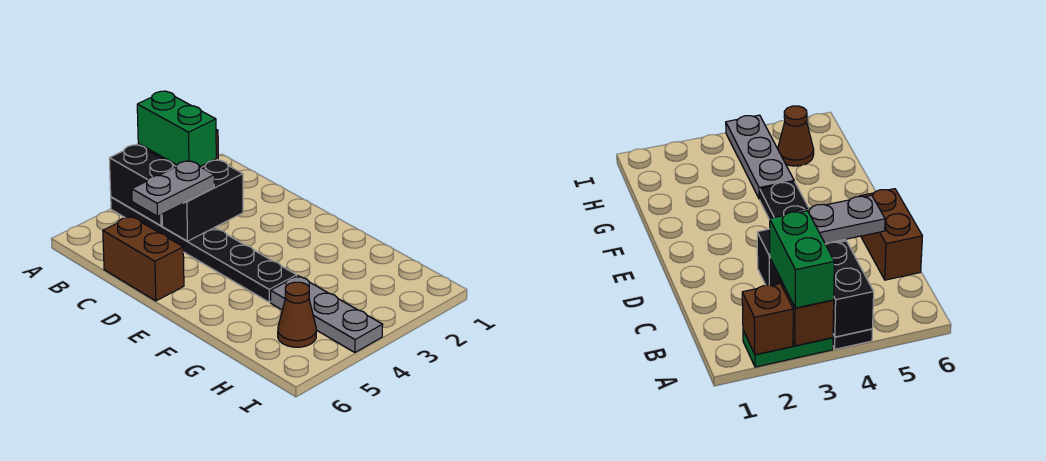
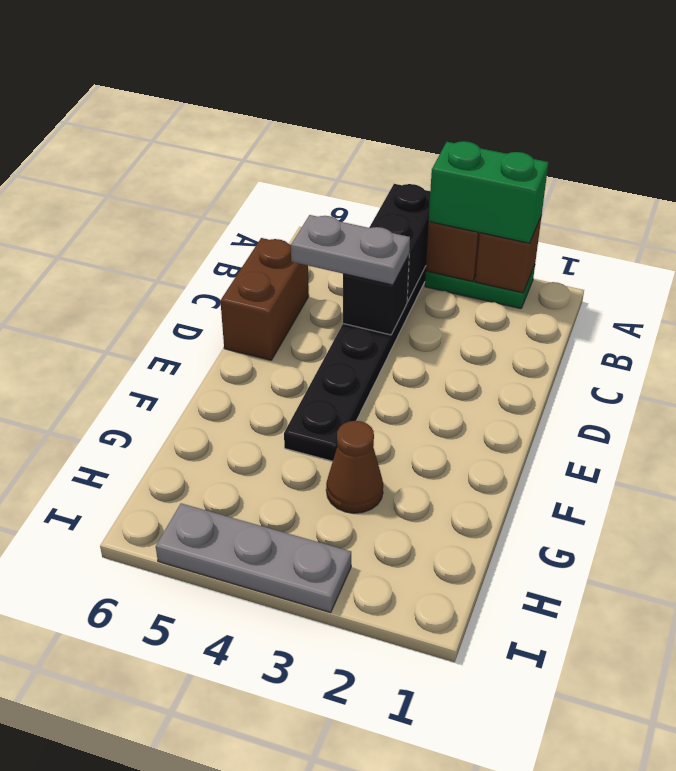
green brick A3:B3 level 3 -> green brick A2:A3 level 3
black brick C3:C4 level 2 -> black brick C4 level 2
grey plate G4:I4 level 1 -> grey plate I3:I5 level 1
brown cone H5 level 1 -> brown cone G3 level 1

